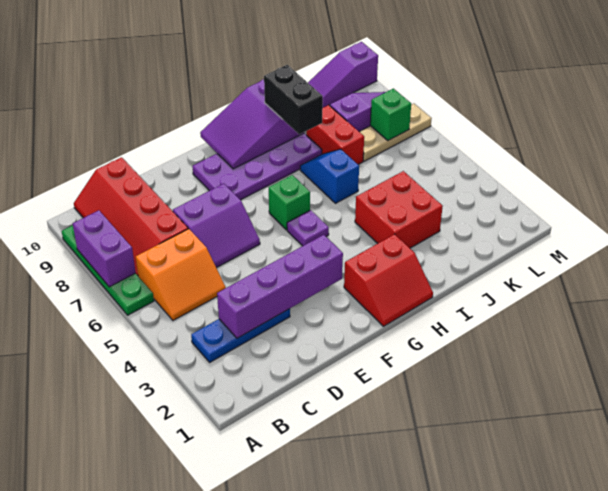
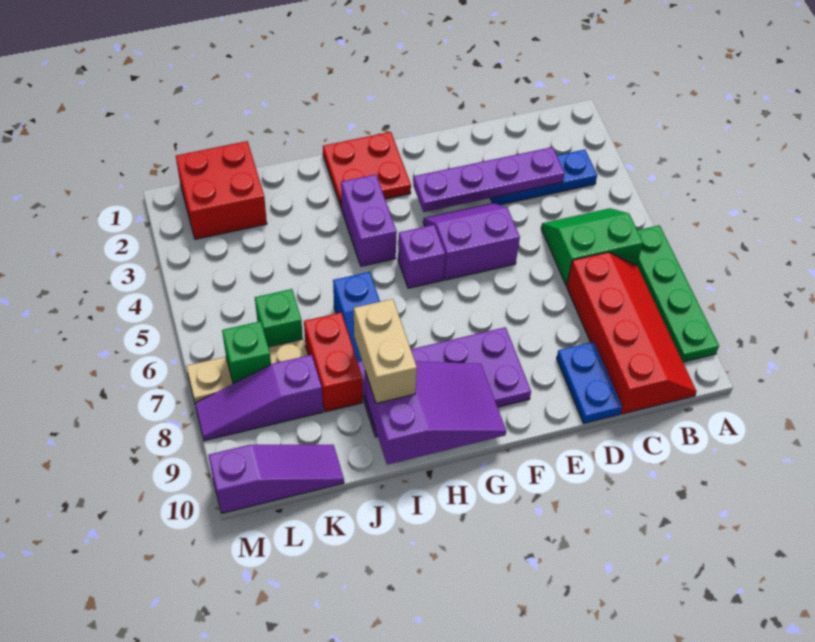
purple brick A7:A8 level 2 -> purple brick H3:H4 level 1
orange slope B5:C6 level 1 top 6 -> green slope B5:C6 level 1 top 6
purple brick C3:F3 level 2 -> purple plate C3:F3 level 2
purple slope D6:E7 level 1 top 7 -> purple slope E4:F5 level 1 top 5
none -> blue plate D9:D10 level 1
red slope G1:H2 level 1 top 2 -> red plate G1:H2 level 1
purple plate G5 level 1 -> purple brick G5 level 1
green brick G6 level 1 -> green brick K6 level 1
red brick I3:J4 level 1 -> red brick K1:L2 level 1
black brick I8:I9 level 3 -> tan brick I8:I9 level 3

